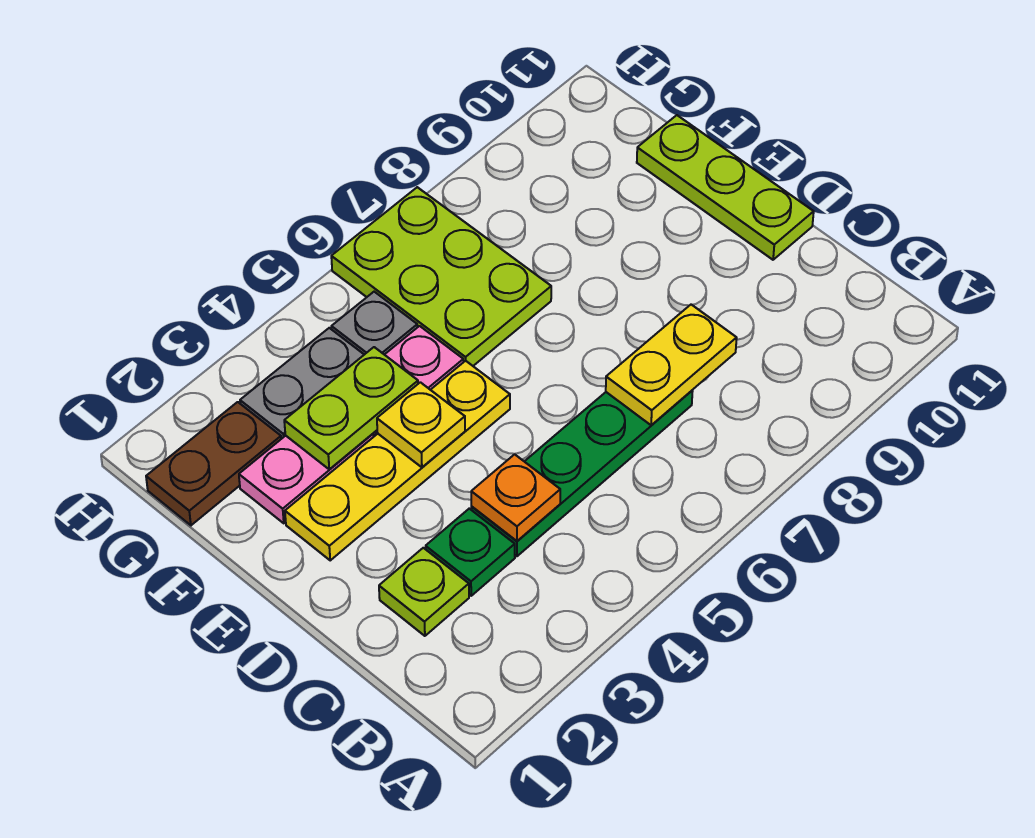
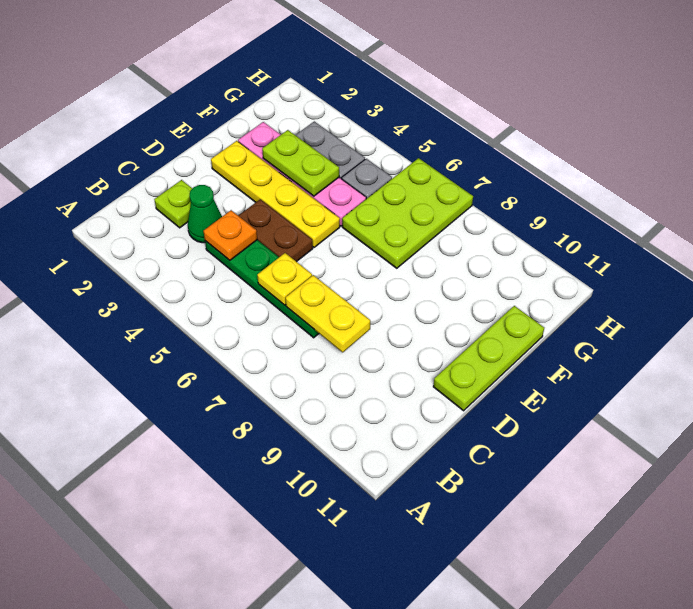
green plate C3 level 1 -> green cone C3 level 1
yellow plate E4 level 2 -> yellow plate C6 level 2
brown plate G1:G2 level 1 -> brown plate D4:D5 level 1

